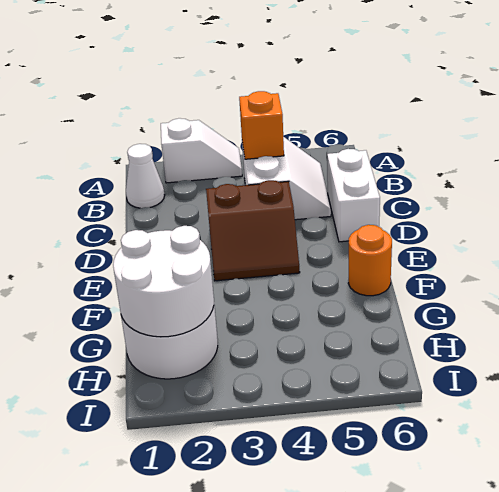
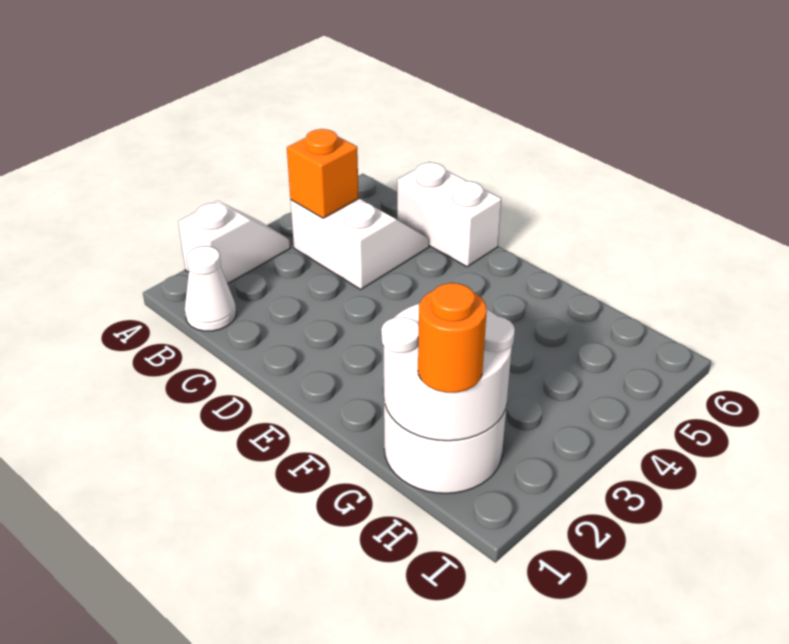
brown slope D3:E4 level 1 top D -> none
orange round brick F6 level 1 -> orange round brick H1 level 3

